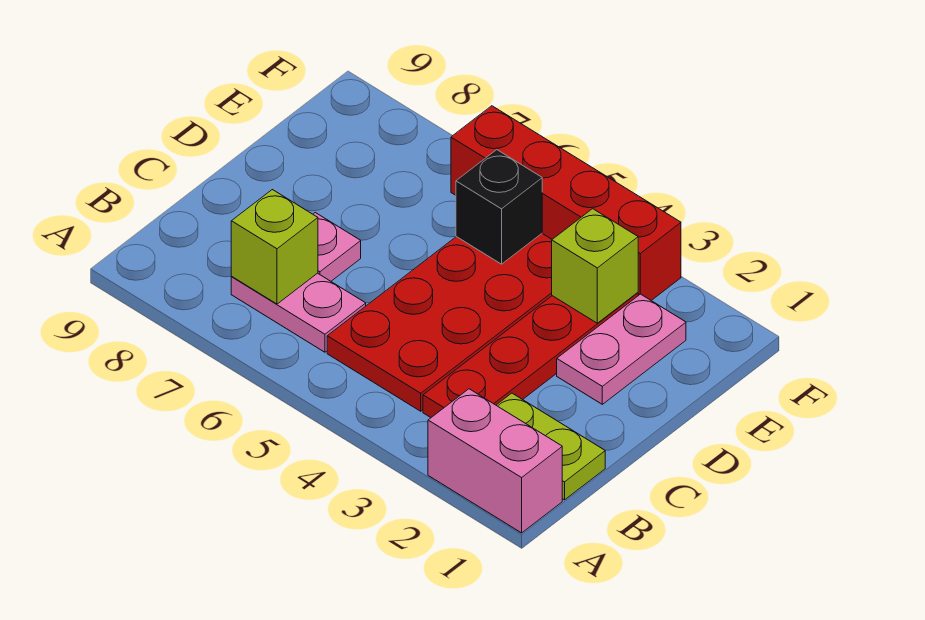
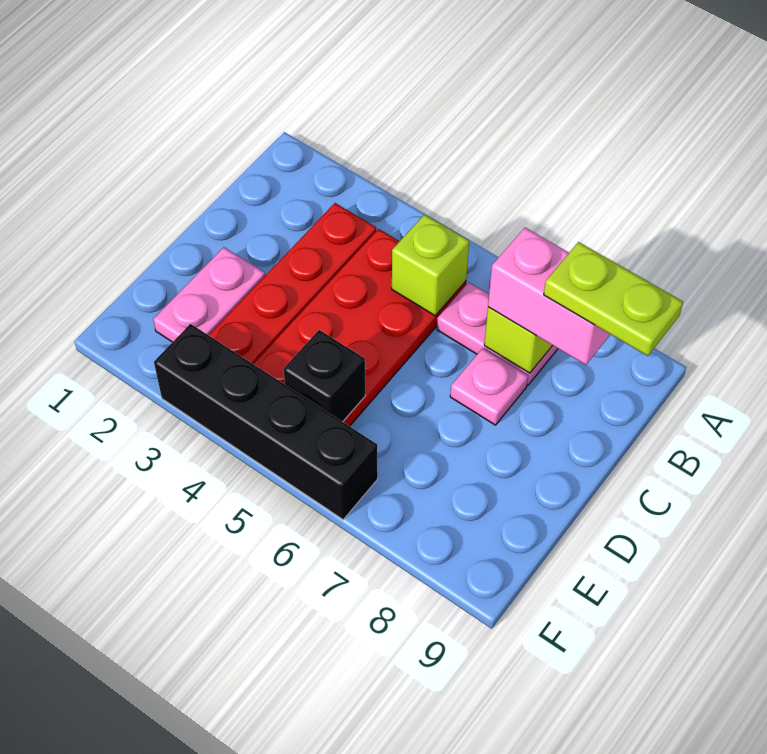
pink brick A1:A2 level 1 -> pink brick B7:B8 level 3
lime plate B1:B2 level 1 -> lime plate B8:B9 level 4
lime brick E3 level 2 -> lime brick B5 level 2
red brick F3:F6 level 1 -> black brick F3:F6 level 1

